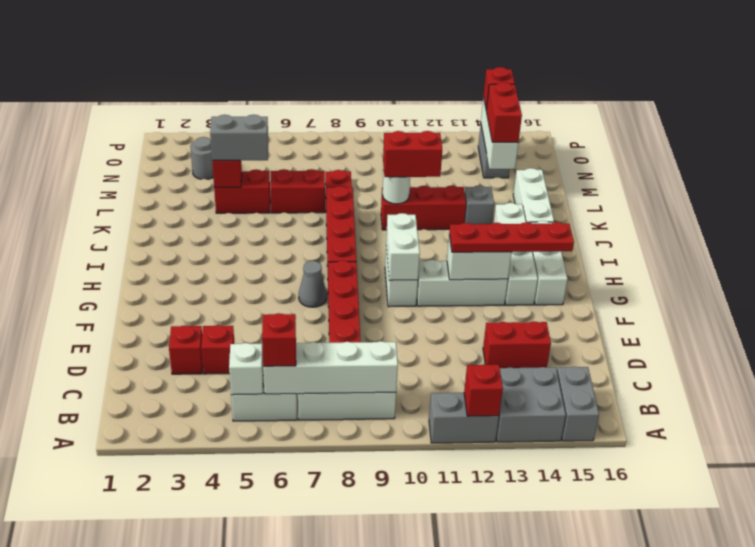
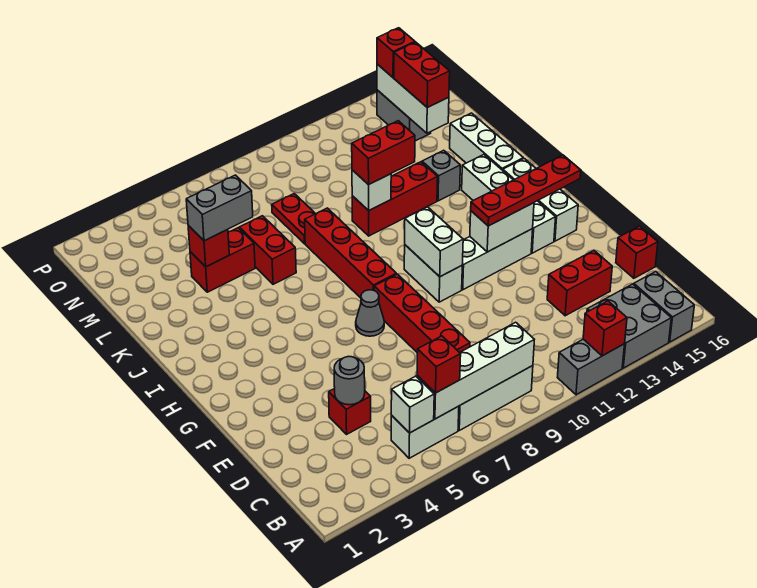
red brick D3 level 1 -> red brick D16 level 1
white round brick K10 level 2 -> white brick K10 level 2
red brick L6:L7 level 1 -> red brick K6:L6 level 1
grey round brick N3 level 1 -> grey round brick D4 level 2

